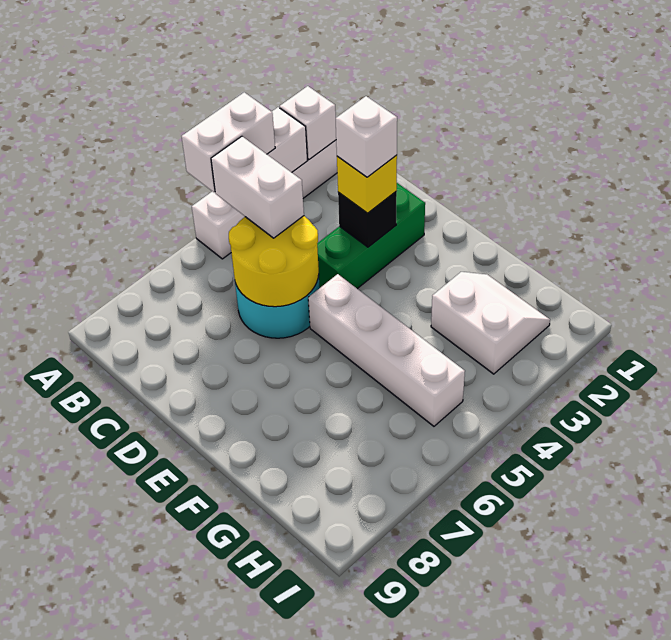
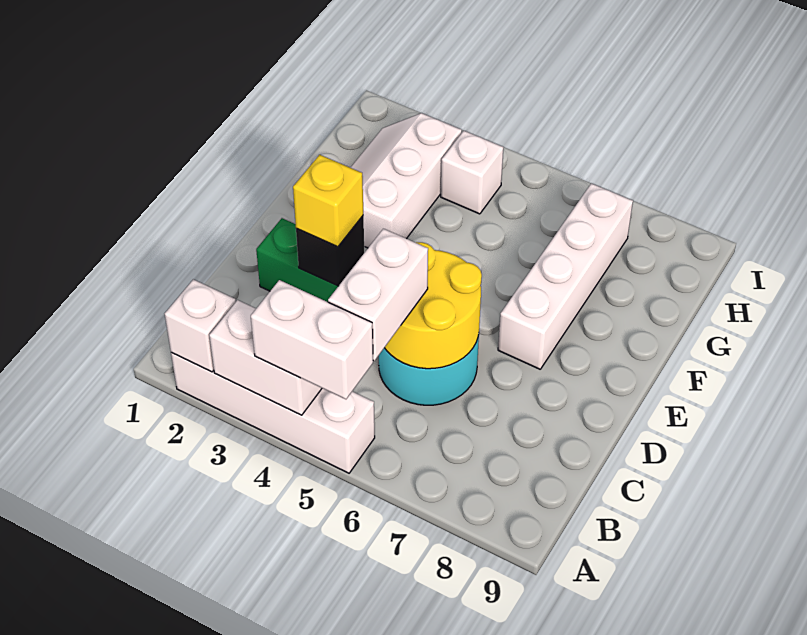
white brick D3 level 4 -> white brick H4 level 1
white brick E5:H5 level 1 -> white brick E7:H7 level 1
white slope G2:H3 level 1 top 3 -> white slope F2:H3 level 1 top 3

